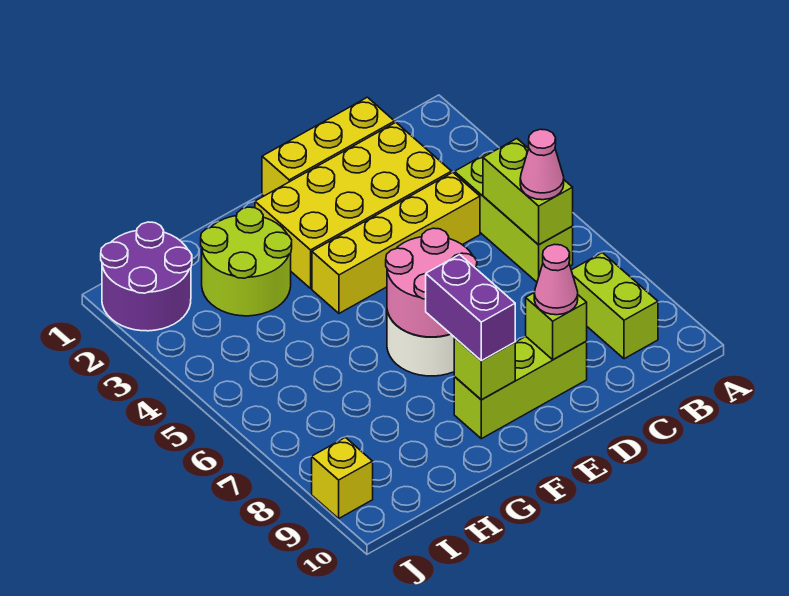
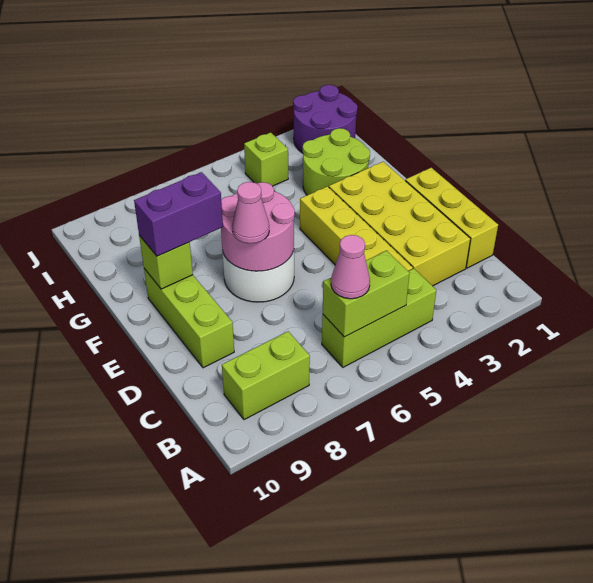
lime brick D9 level 2 -> lime brick I4 level 1
pink cone D9 level 3 -> pink cone E7 level 3
yellow brick J9 level 1 -> none

